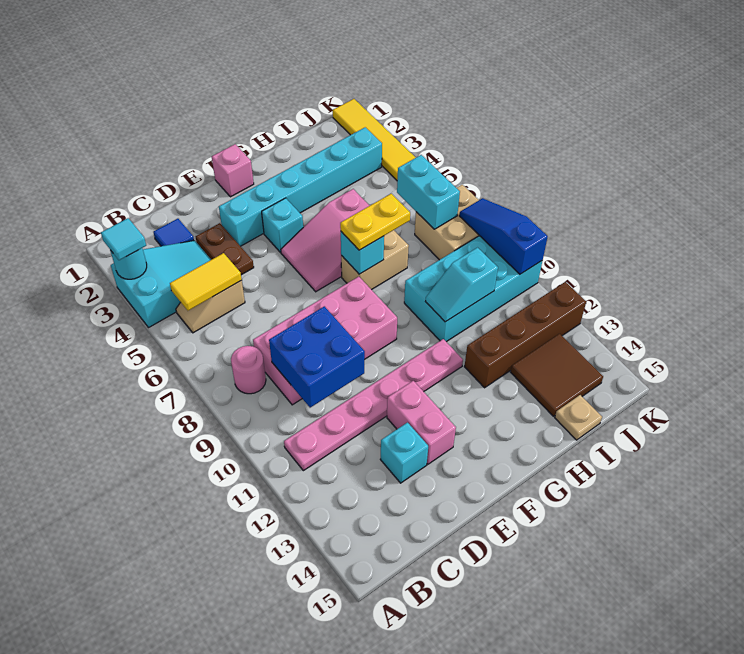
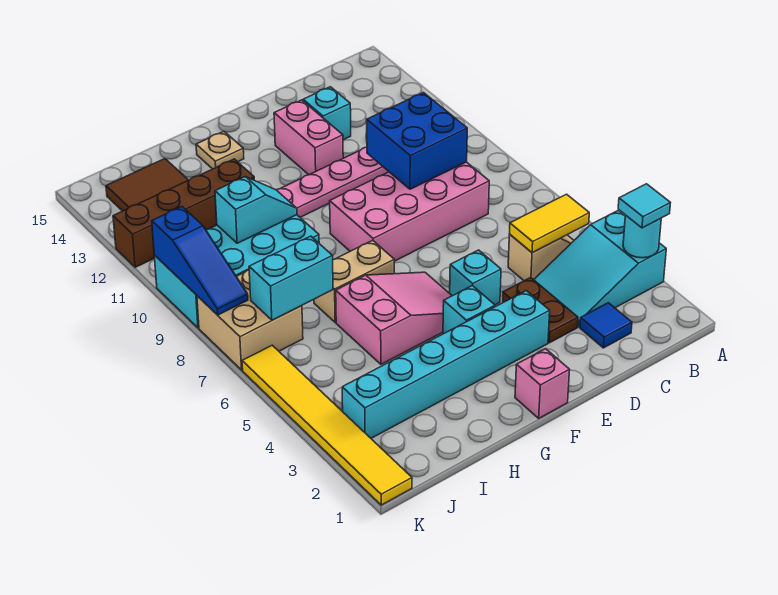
pink round brick B8 level 1 -> none
cyan brick G7 level 2 -> cyan brick E5 level 1
yellow plate G7:H7 level 3 -> none
tan plate I15 level 1 -> tan plate G14 level 1
cyan brick J6:J7 level 2 -> cyan brick I7:J7 level 2

